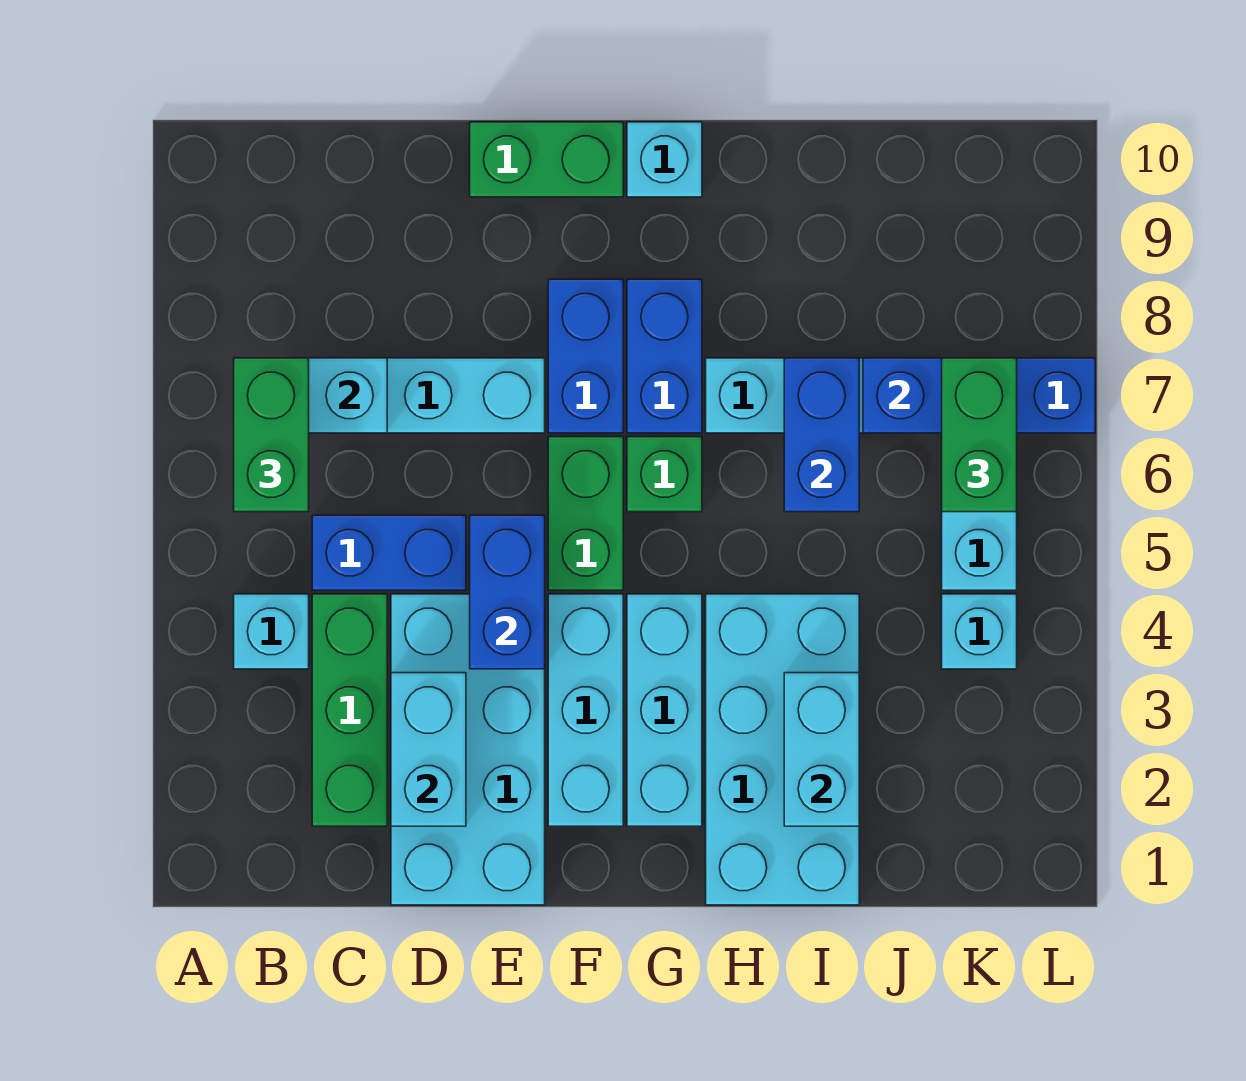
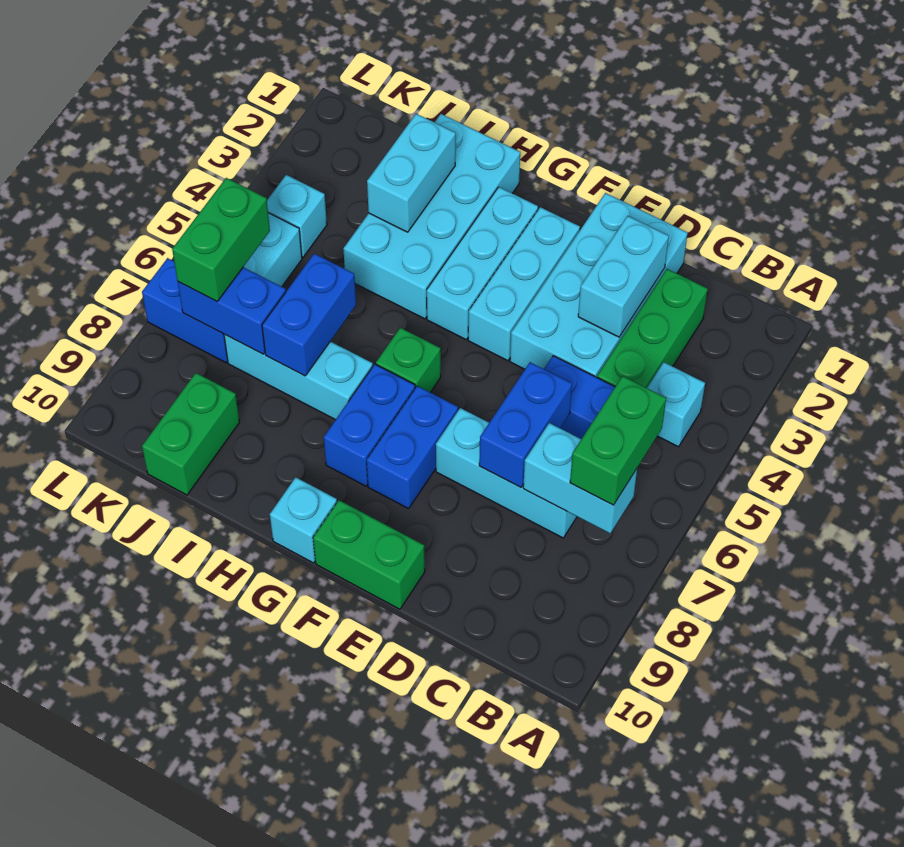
blue brick E4:E5 level 2 -> blue brick D6:D7 level 2
green brick F5:F6 level 1 -> green brick J9:J10 level 1

